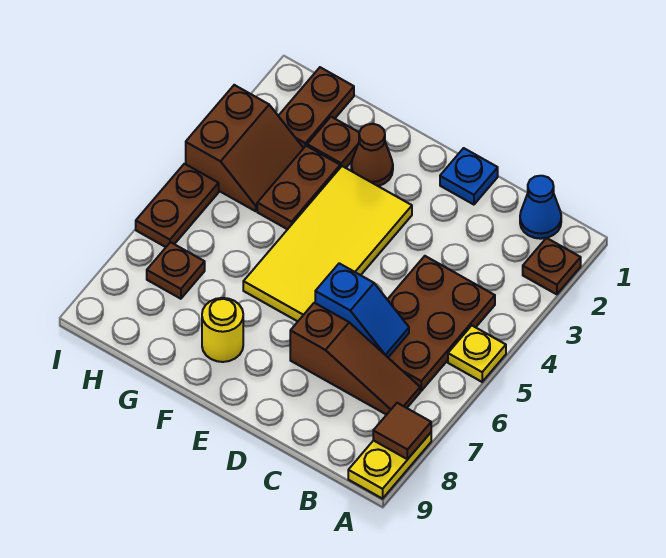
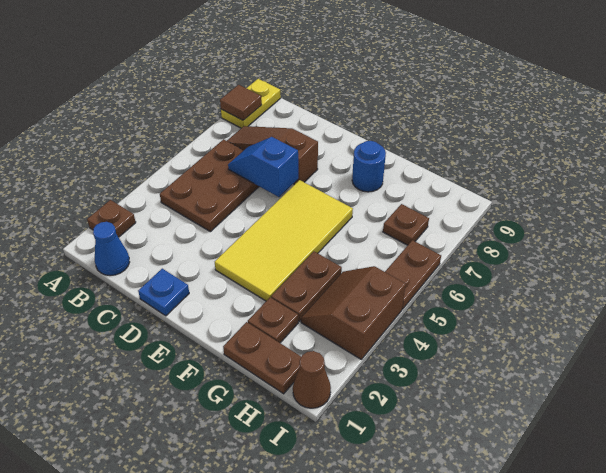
yellow plate A5 level 1 -> none
brown cone F2 level 1 -> brown cone I1 level 1
yellow round brick F8 level 1 -> blue round brick F8 level 1
brown plate H1:H2 level 1 -> brown plate G1:H1 level 1

